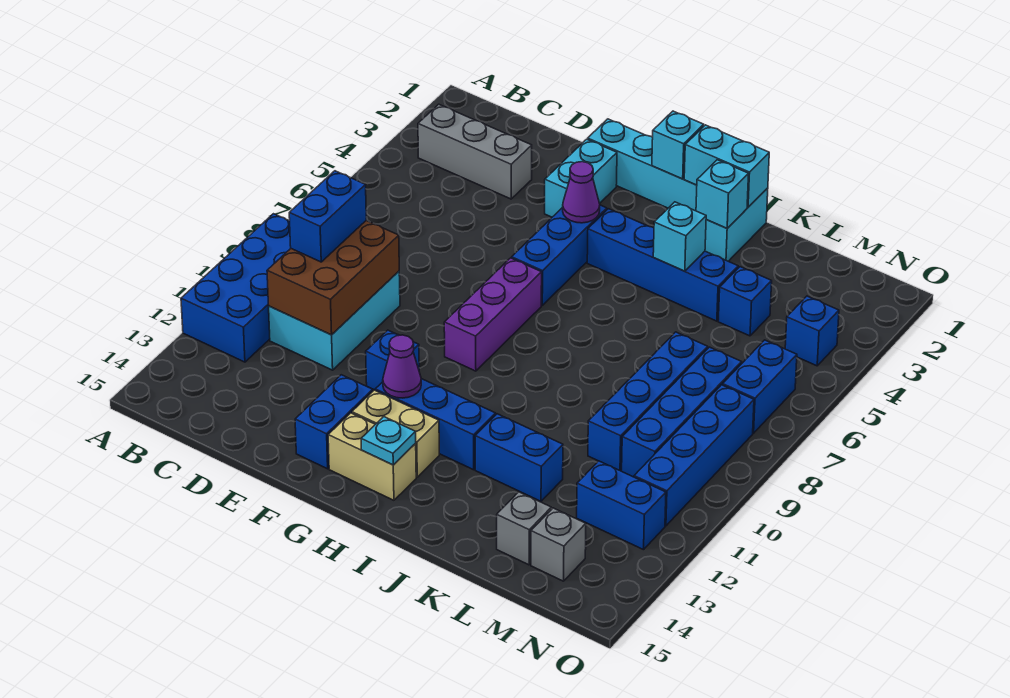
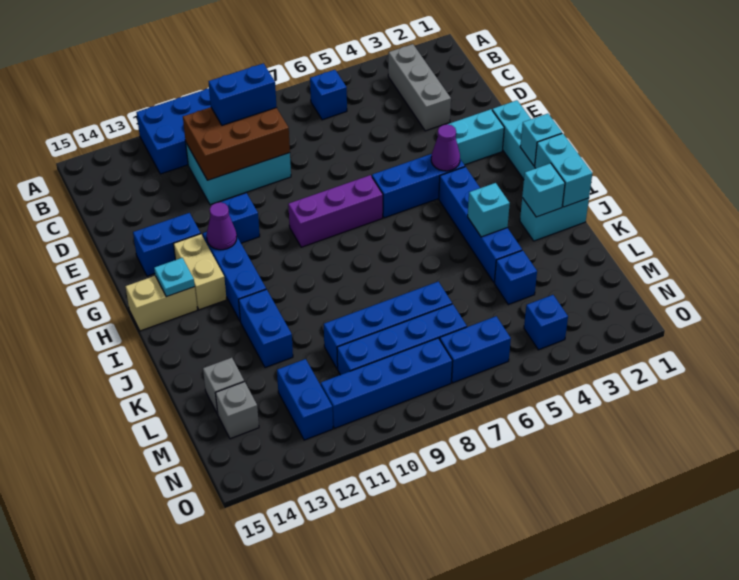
none -> blue brick B6 level 1
tan brick G14:H14 level 1 -> tan brick H14:H15 level 1

